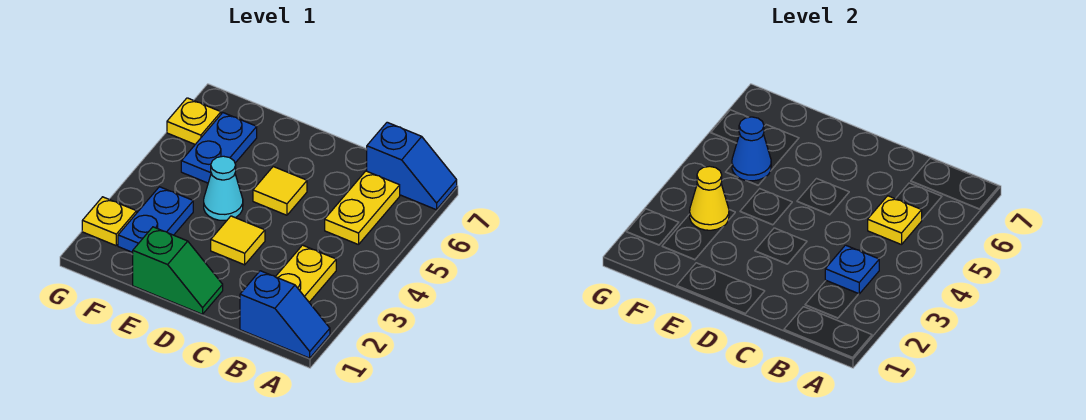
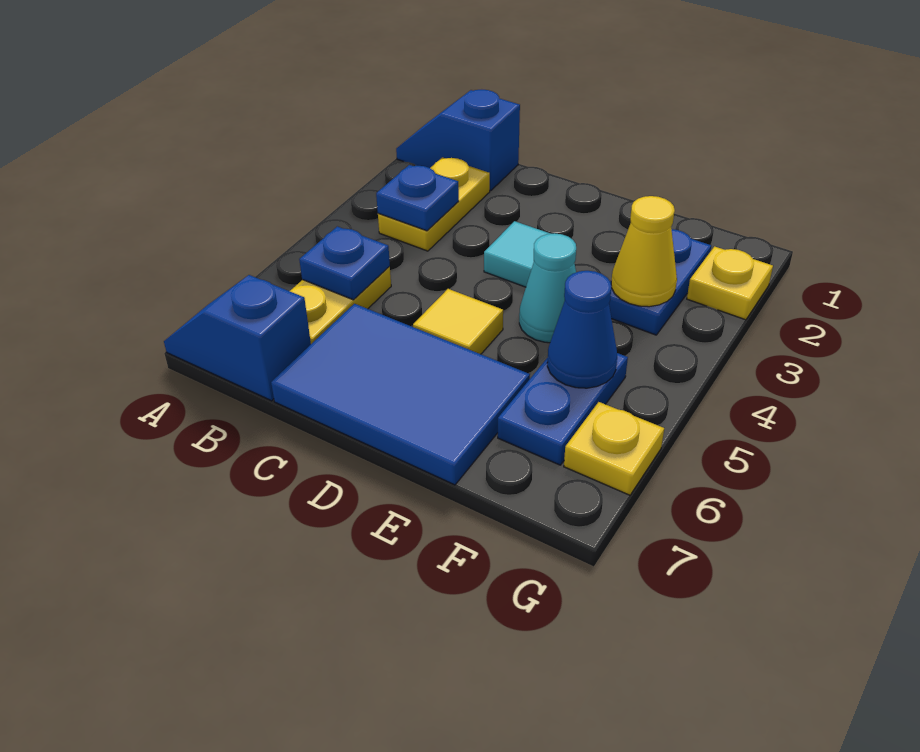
yellow plate B5 level 2 -> blue plate B5 level 2
none -> blue tile C6:E7 level 1
green slope D1:E1 level 1 top E -> none
yellow tile D3 level 1 -> cyan tile D3 level 1

